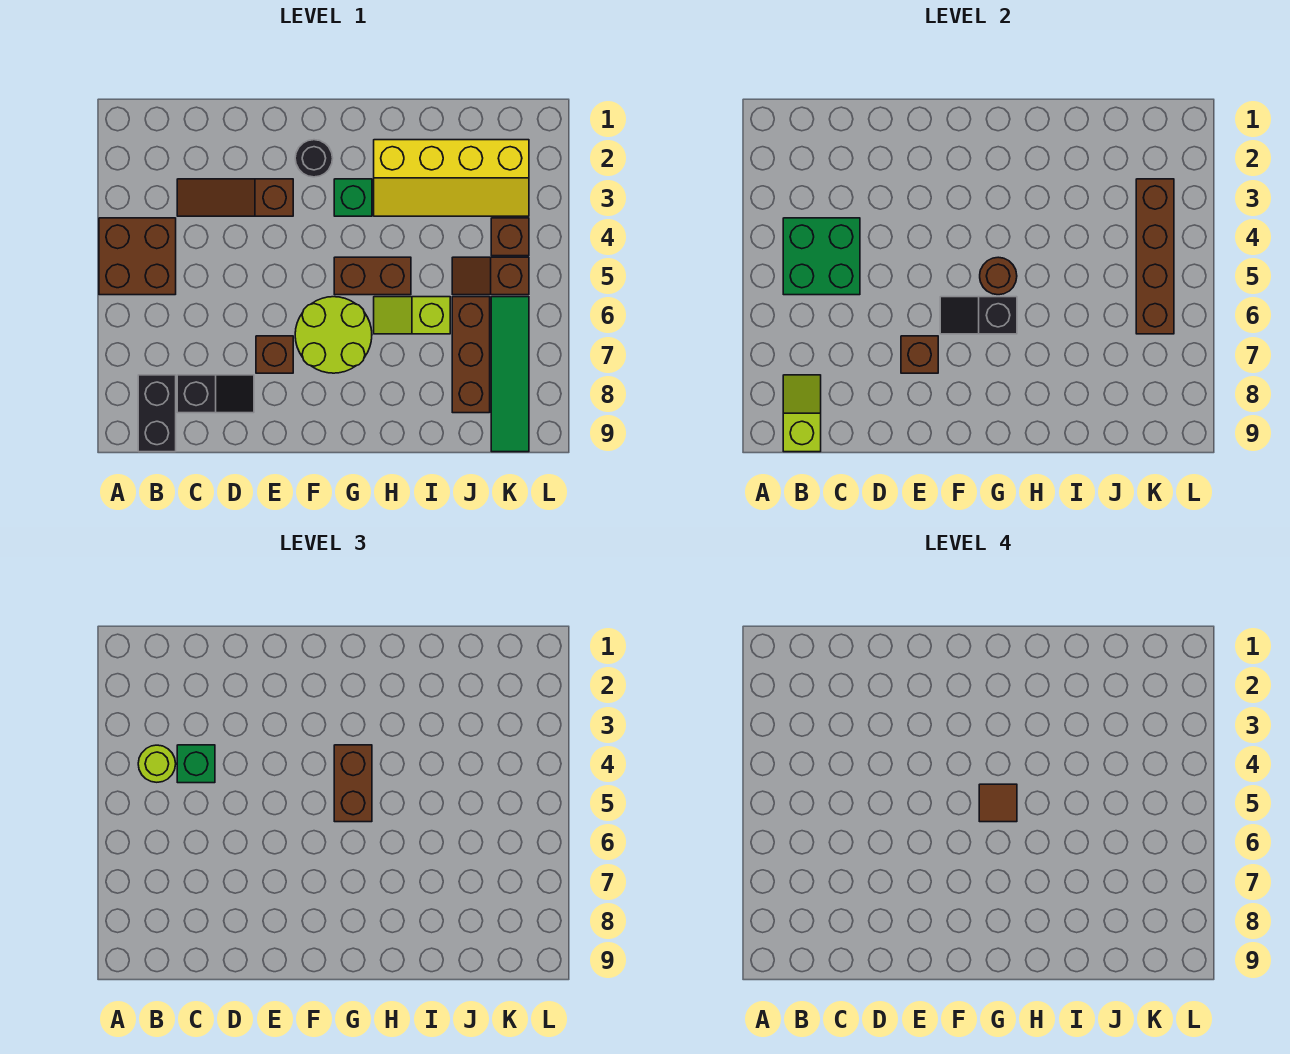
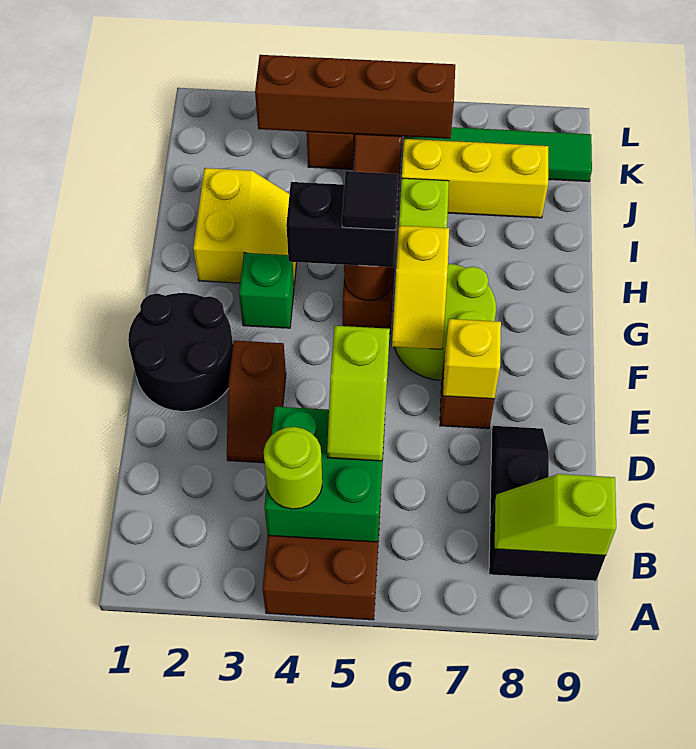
brown slope C3:E3 level 1 top E -> brown slope D3:E3 level 1 top E
green brick C4 level 3 -> none
none -> lime slope C5:D5 level 3 top D
brown brick E7 level 2 -> yellow brick E7 level 2
black round brick F2 level 1 -> black round brick E1:F2 level 1
black slope F6:G6 level 2 top G -> yellow slope F6:G6 level 2 top G
brown brick G4:G5 level 3 -> black brick G4:G5 level 3
brown tile G5 level 4 -> black tile G5 level 4
yellow slope H2:K3 level 1 top 2 -> yellow slope H2:I3 level 1 top 2
brown brick J6:J8 level 1 -> yellow brick J6:J8 level 1

